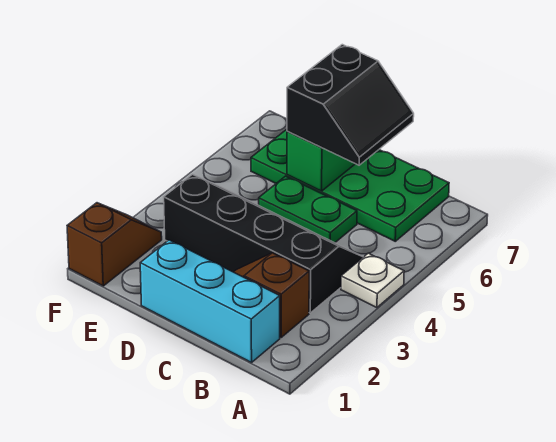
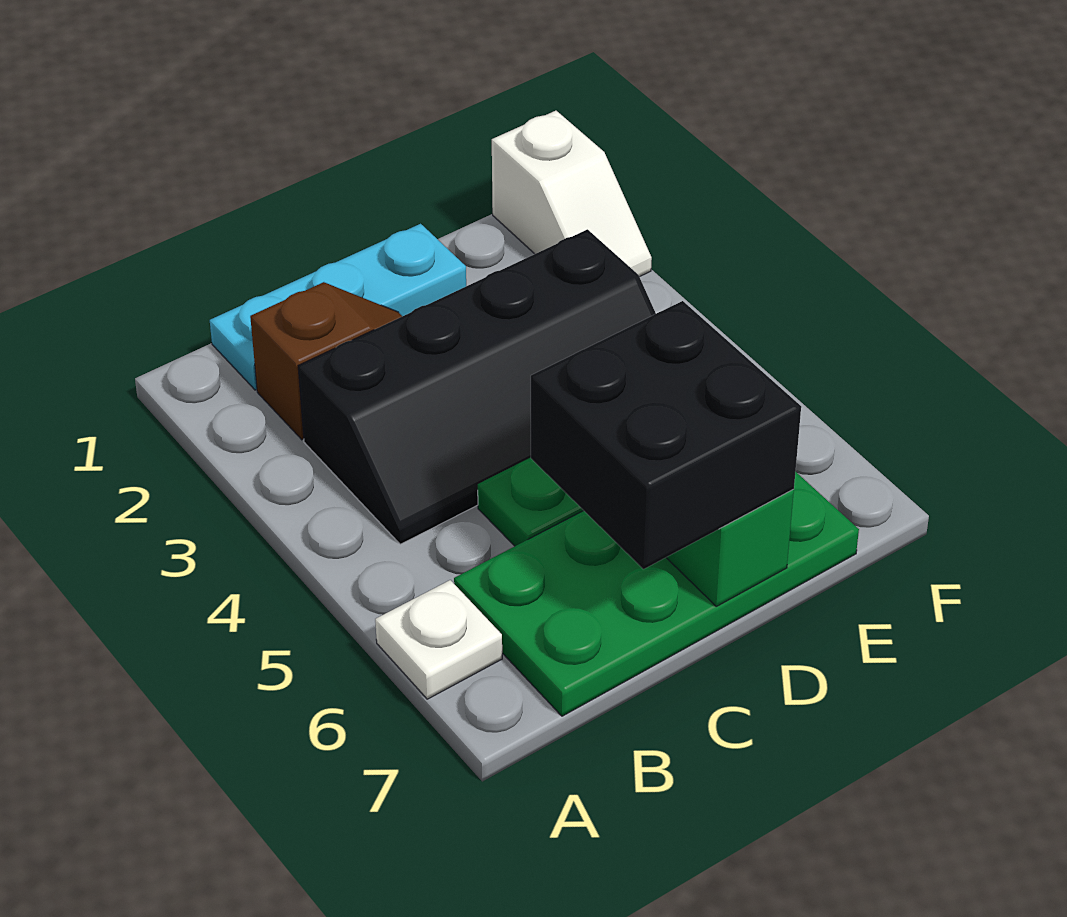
white plate A4 level 1 -> white plate A6 level 1
cyan brick B1:D1 level 1 -> cyan plate B1:D1 level 1
black slope C6:D7 level 3 top D -> black brick C6:D7 level 3
brown slope F1:F2 level 1 top 1 -> white slope F1:F2 level 1 top 1

